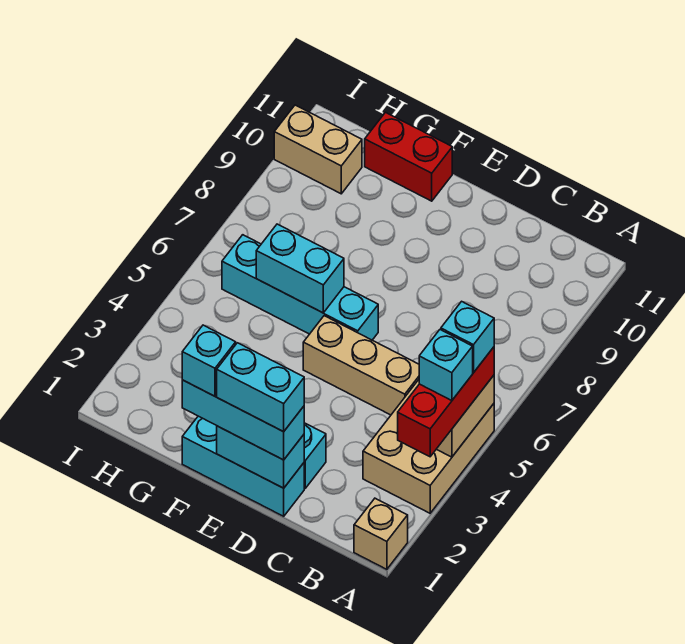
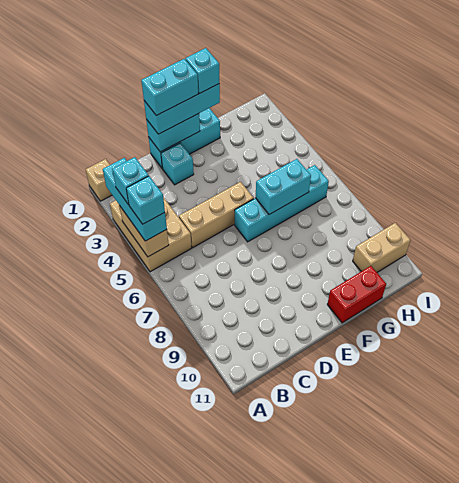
red brick A3:A5 level 3 -> cyan brick A3:A5 level 3

